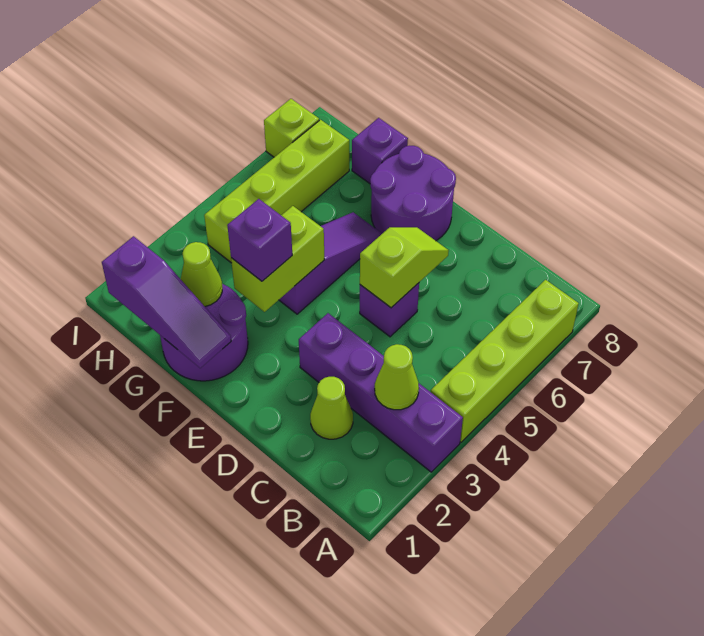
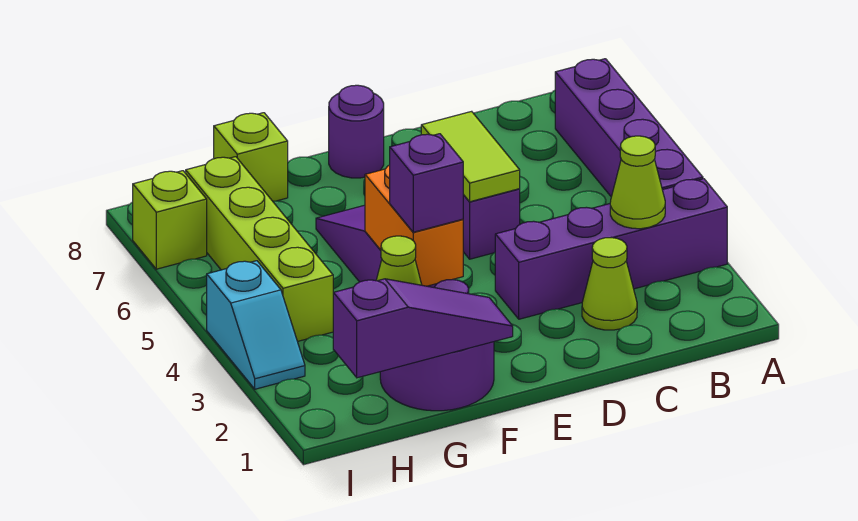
lime brick A4:A7 level 1 -> purple brick A4:A7 level 1
lime slope D5:D6 level 2 top 5 -> lime tile D5:D6 level 2
purple round brick E7:F8 level 1 -> purple round brick E8 level 1
lime brick F3:F4 level 2 -> orange brick F3:F4 level 2
purple brick G8 level 1 -> lime brick G8 level 1
none -> cyan slope I3:I4 level 1 top 4

